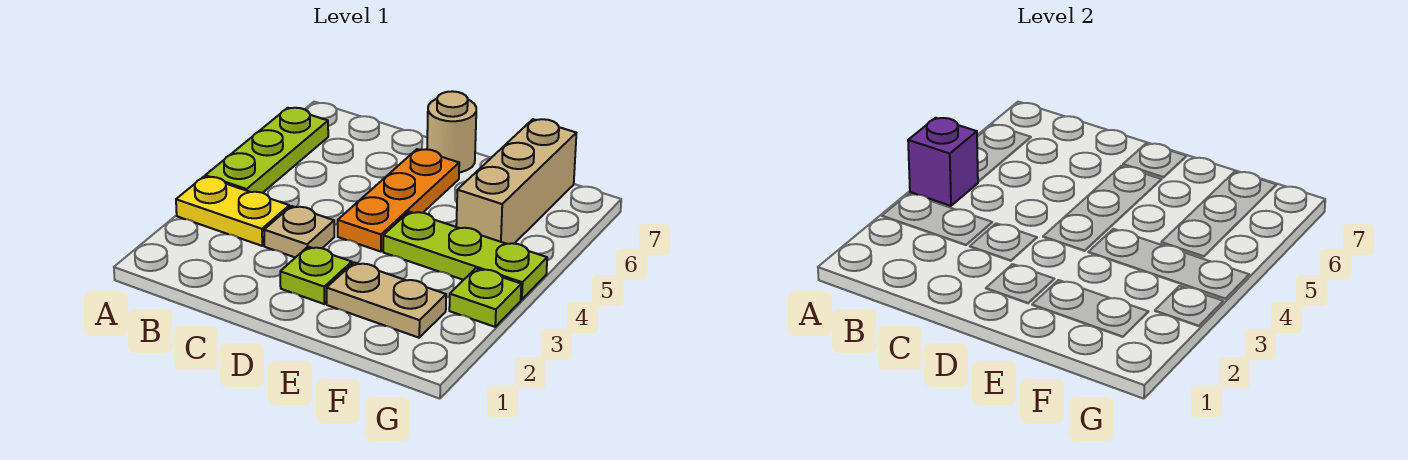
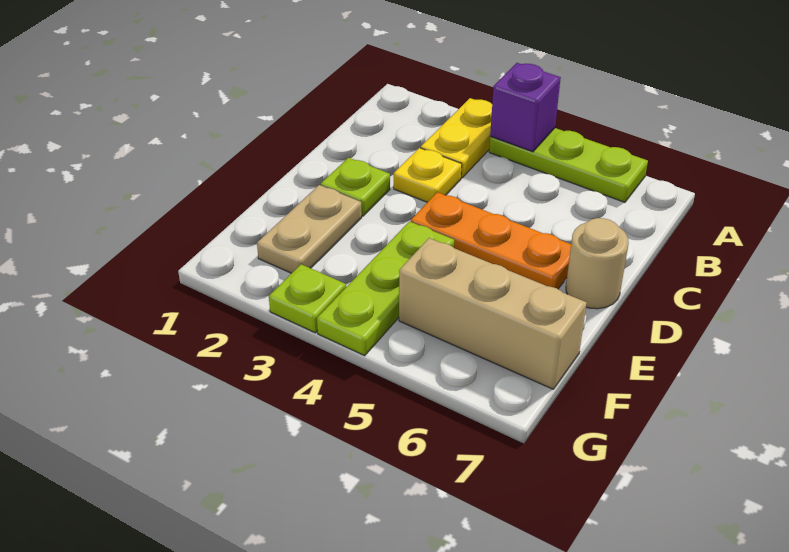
tan plate C3 level 1 -> yellow plate C3 level 1

